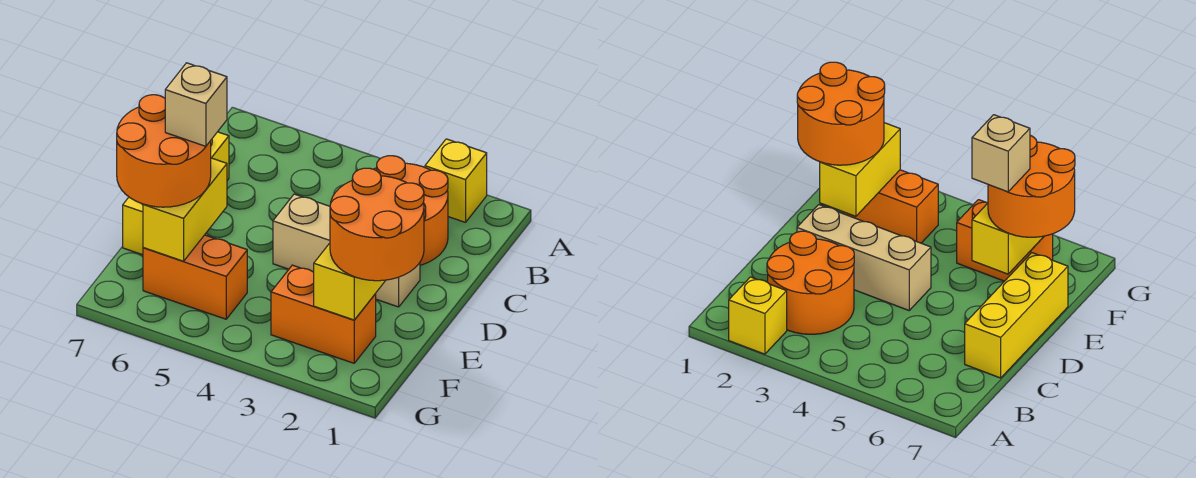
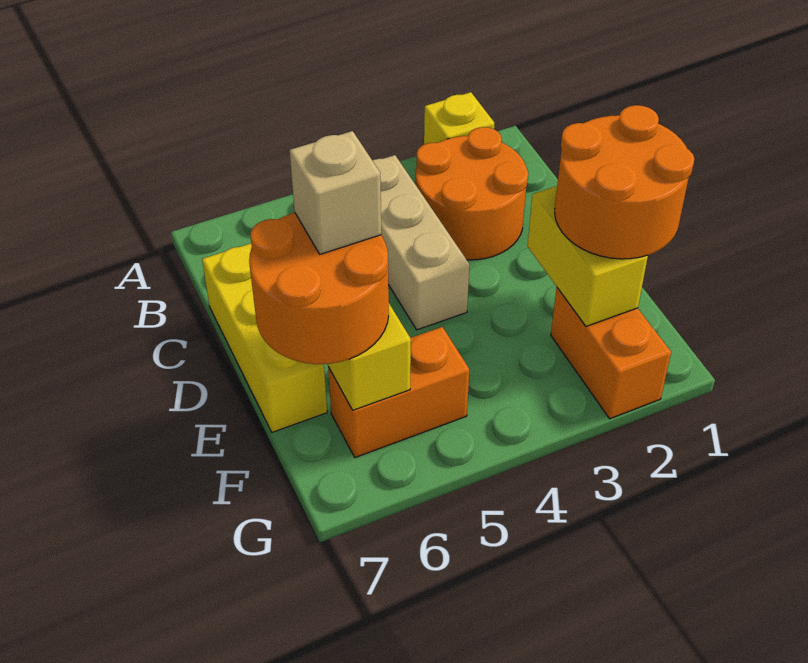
tan brick D2:D4 level 1 -> tan brick B4:D4 level 1
orange brick F2:F3 level 1 -> orange brick F2:G2 level 1

